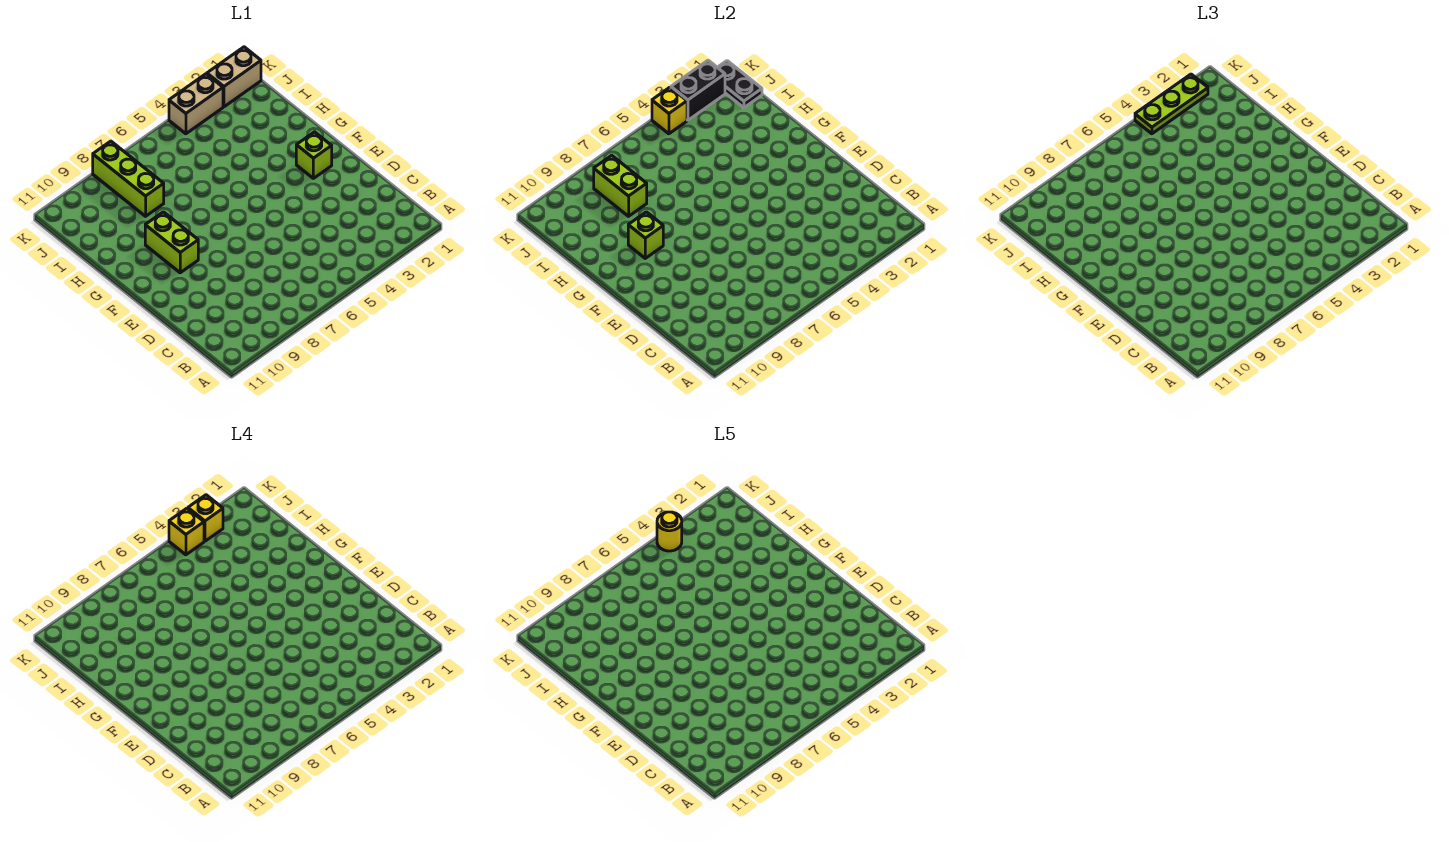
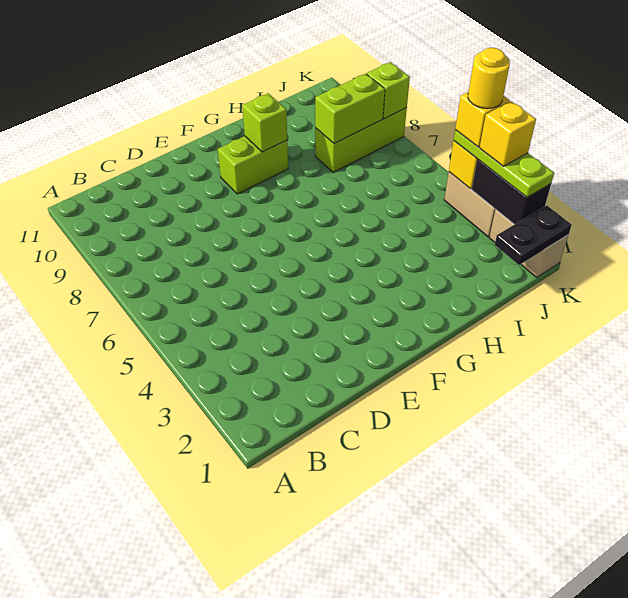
lime brick F2 level 1 -> lime brick K8 level 2

